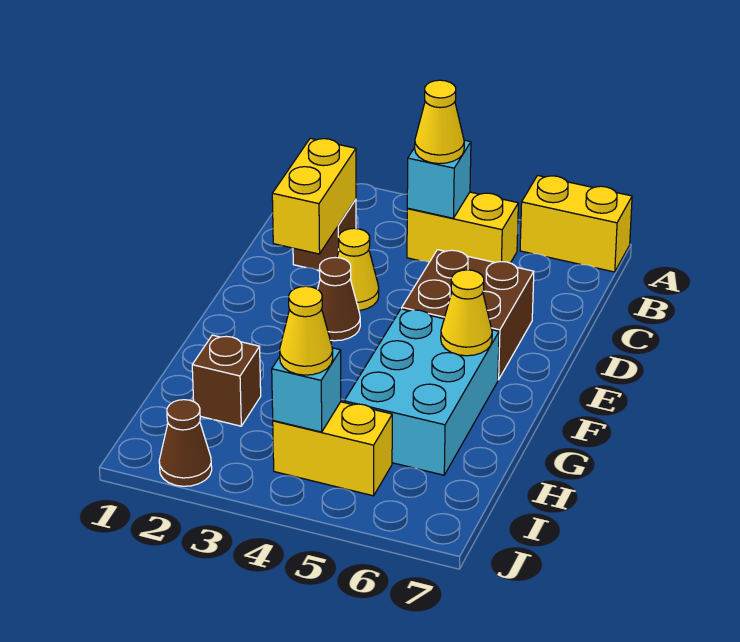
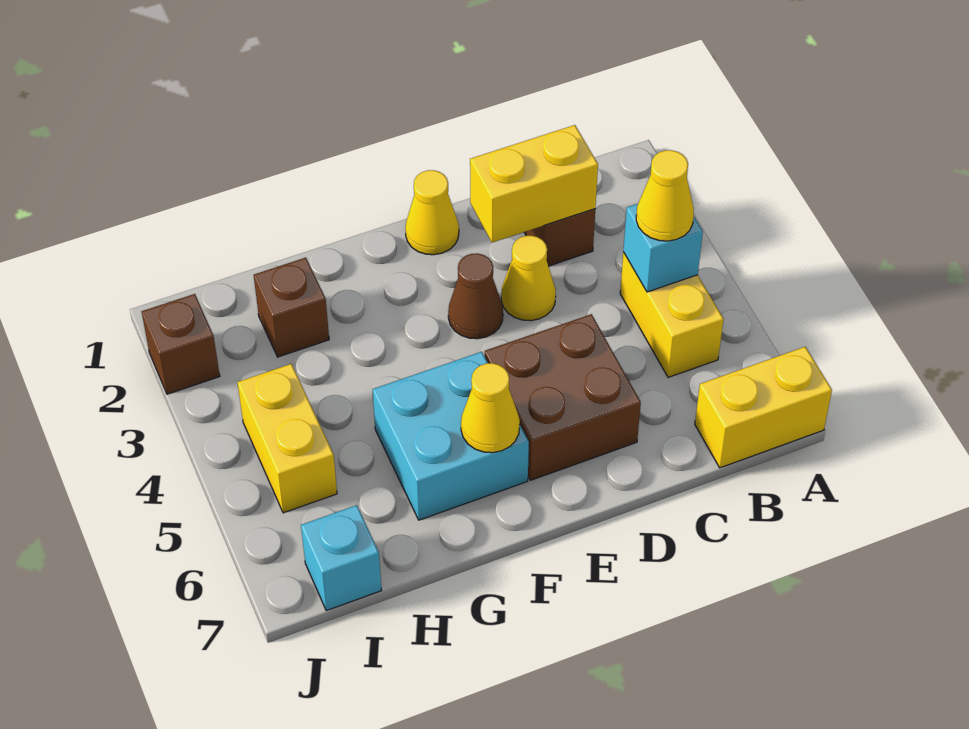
yellow brick A6:A7 level 1 -> yellow brick A7:B7 level 1
cyan brick F5:H6 level 1 -> cyan brick F5:G6 level 1
cyan brick I4 level 2 -> cyan brick I7 level 1
yellow cone I4 level 3 -> yellow cone E1 level 1
brown cone J2 level 1 -> brown brick J2 level 1

